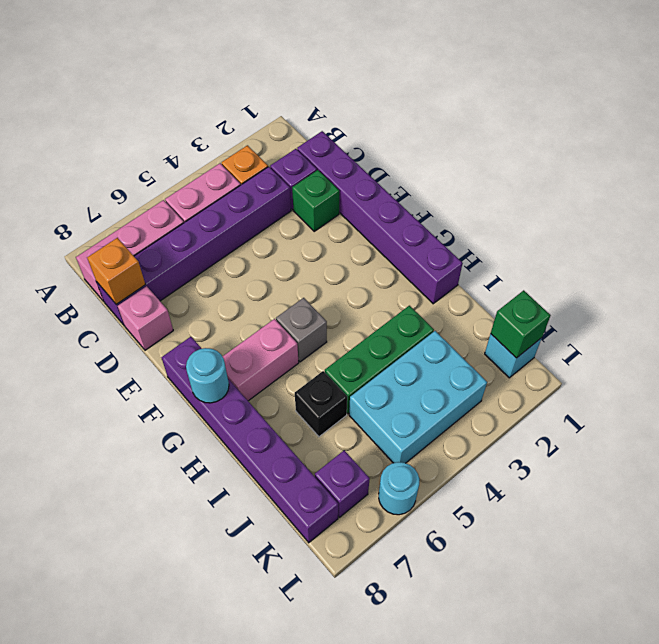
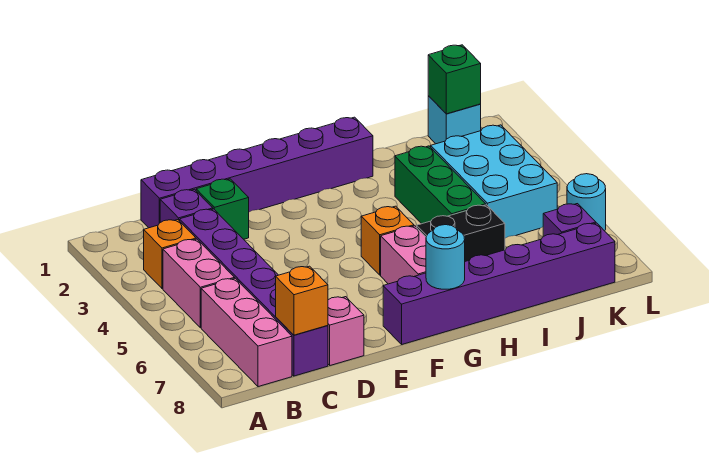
grey brick G5 level 1 -> orange brick G5 level 1
black brick I6 level 1 -> black brick H6:I6 level 1

